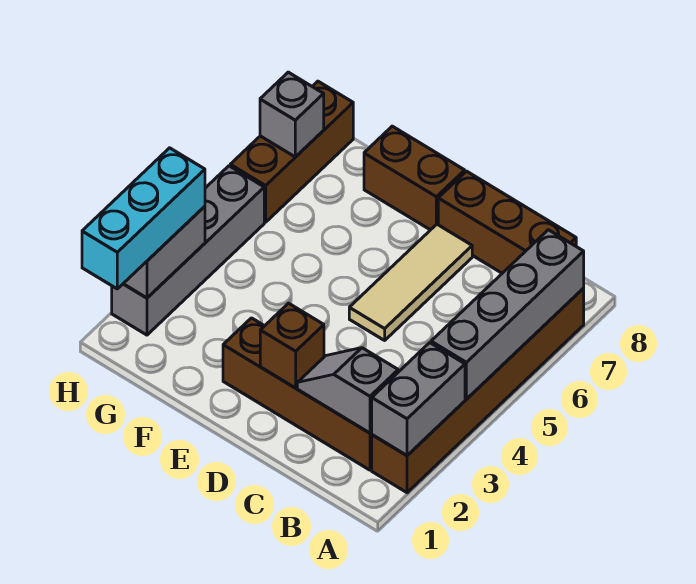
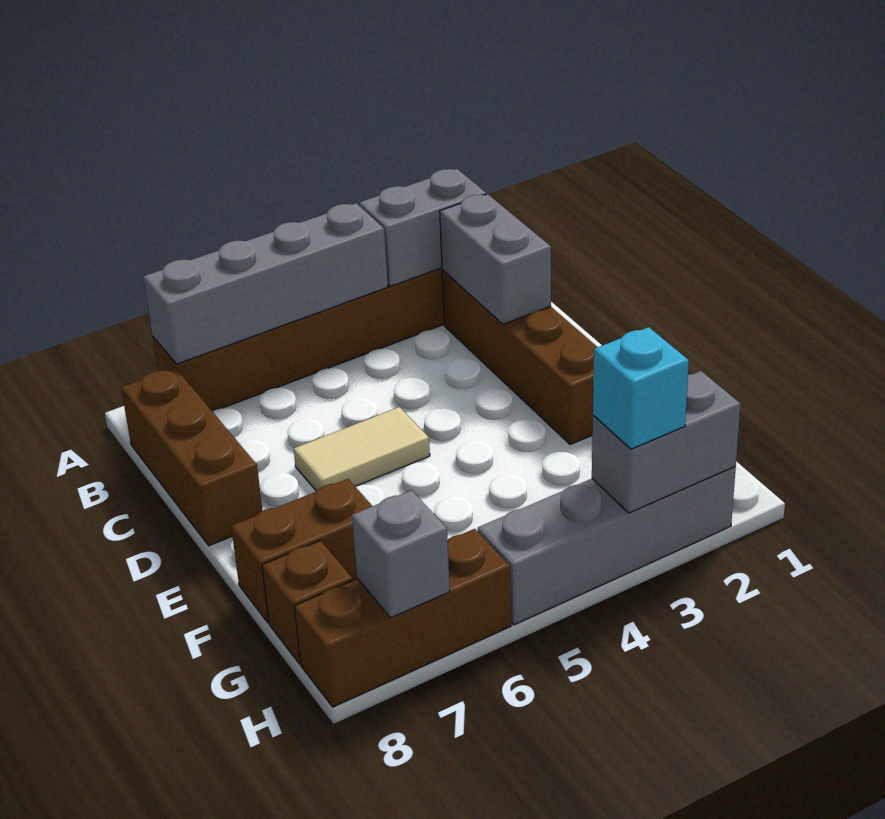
grey slope B2:C2 level 2 top B -> grey brick B2:C2 level 2
brown brick D2 level 2 -> brown brick G8 level 1
tan tile D5:D7 level 1 -> tan tile D5:D6 level 1
brown brick E8:F8 level 1 -> brown brick F7:F8 level 1
cyan brick H1:H3 level 3 -> cyan brick H3 level 3

